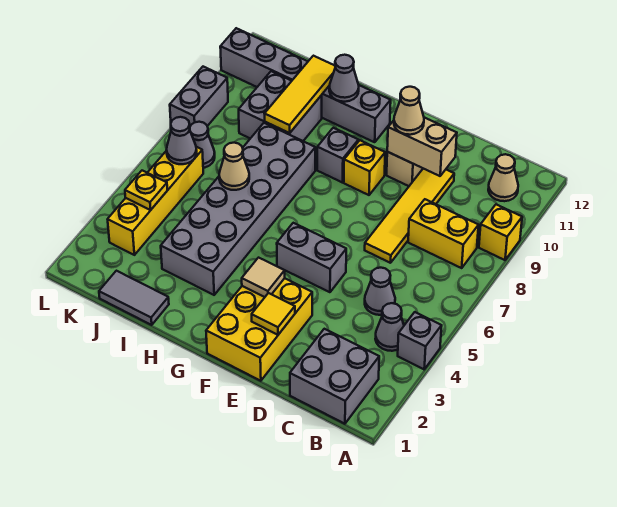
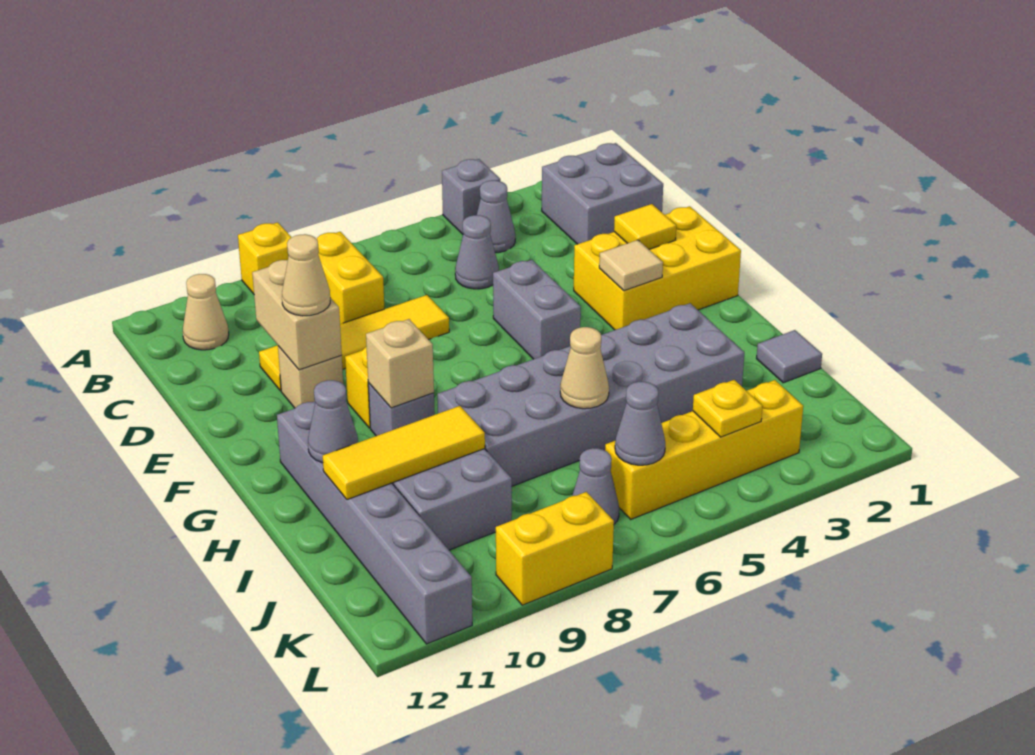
none -> tan brick G9 level 2
grey tile I1:J1 level 1 -> grey tile I1 level 1
grey brick L8:L9 level 1 -> yellow brick L8:L9 level 1

